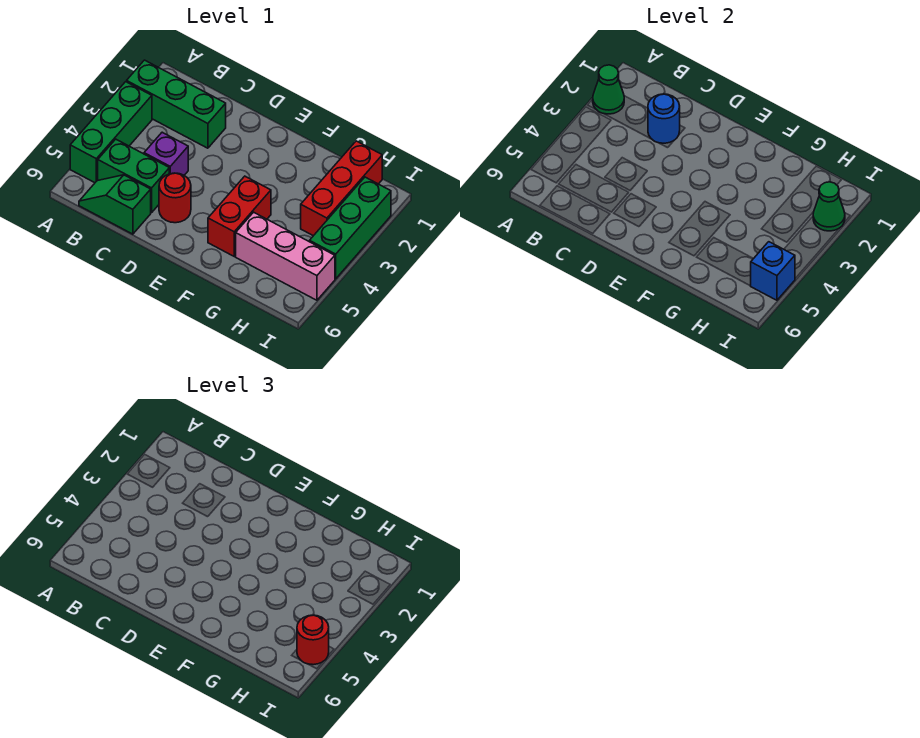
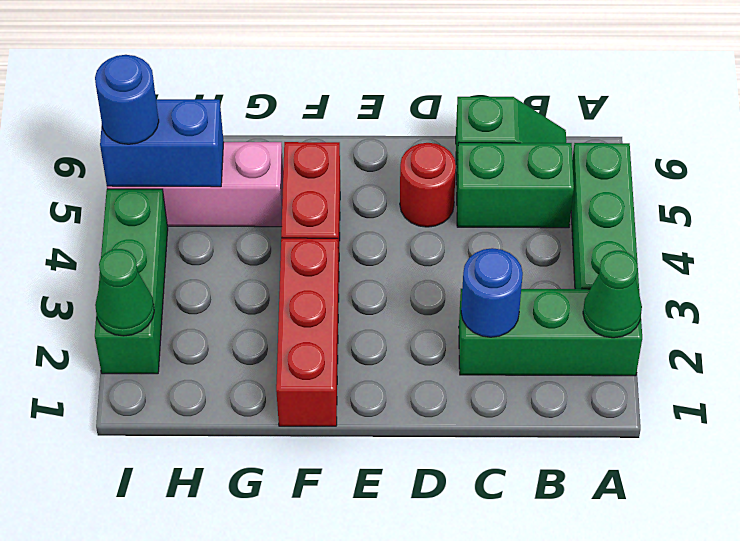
purple brick C4 level 1 -> none
red brick H1:H3 level 1 -> red brick F1:F3 level 1
blue brick I5 level 2 -> blue brick H5:I5 level 2
red round brick I5 level 3 -> blue round brick I5 level 3

